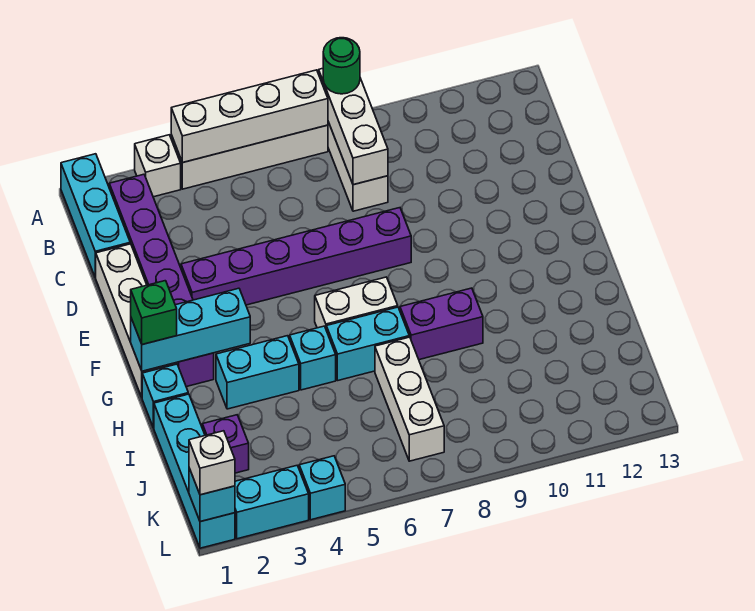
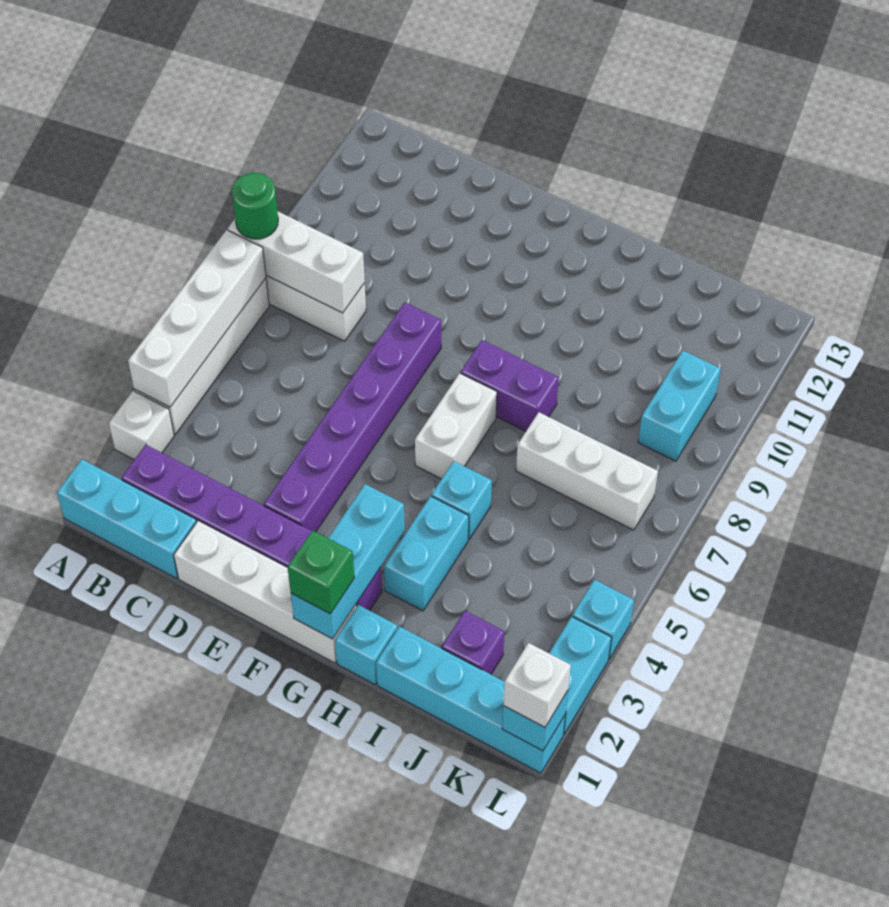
cyan brick H6:H7 level 1 -> cyan brick K9:K10 level 1
purple brick H8:H9 level 1 -> purple brick G8:H8 level 1

